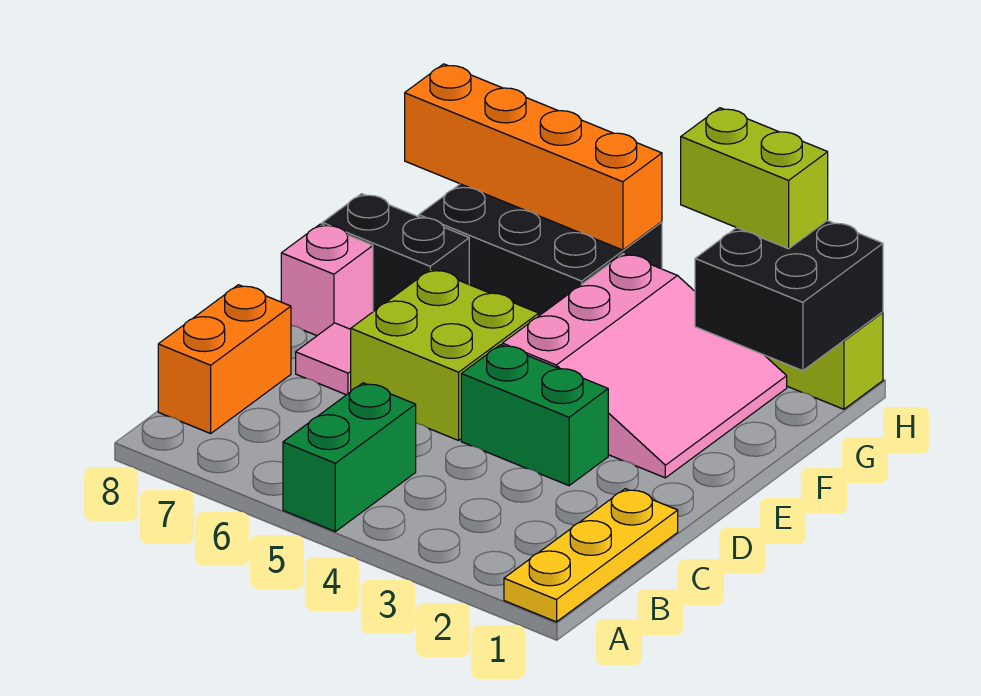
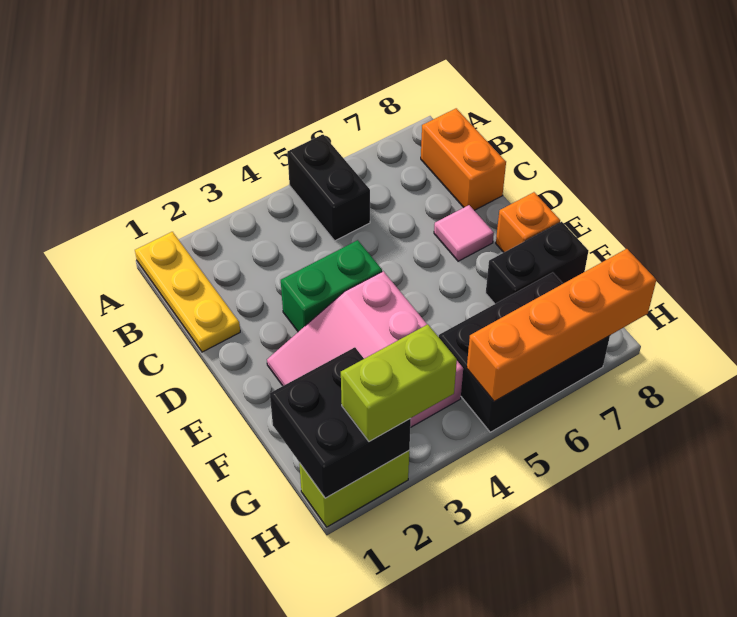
green brick A5:B5 level 1 -> black brick A5:B5 level 1
lime brick D5:E6 level 1 -> none
pink brick E8 level 1 -> orange brick E8 level 1

